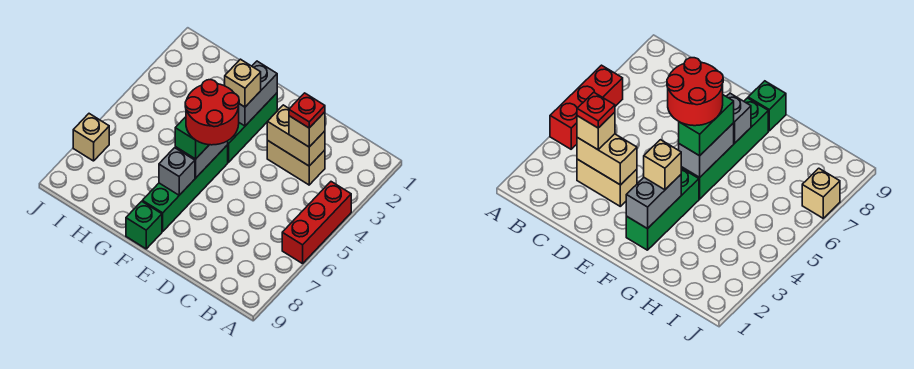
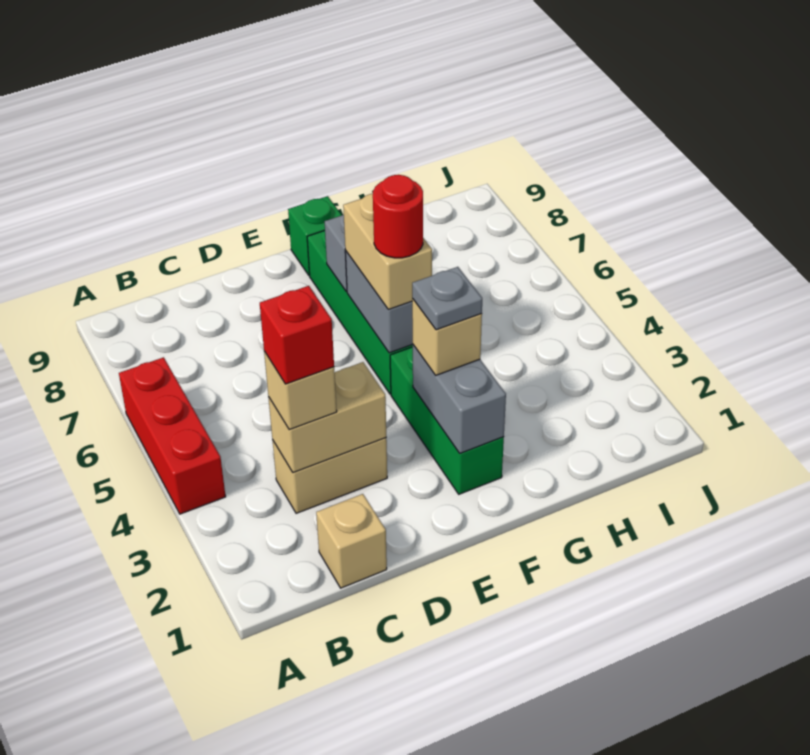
red plate C3 level 4 -> red brick C3 level 4
red round brick E5:F6 level 4 -> red round brick F5 level 4
none -> grey plate F3 level 4
green brick F5:F6 level 3 -> tan brick F5:F6 level 3
tan brick J7 level 1 -> tan brick C1 level 1

